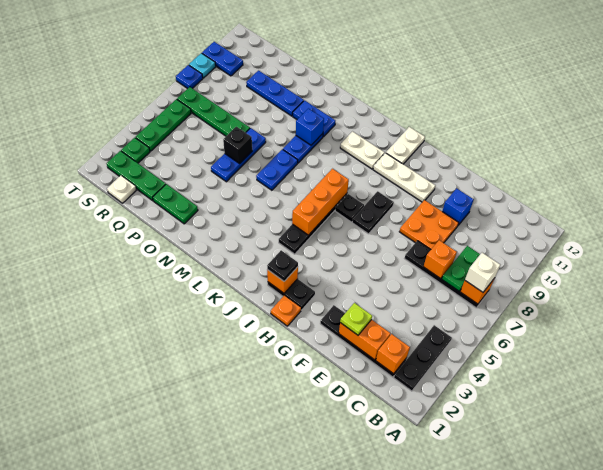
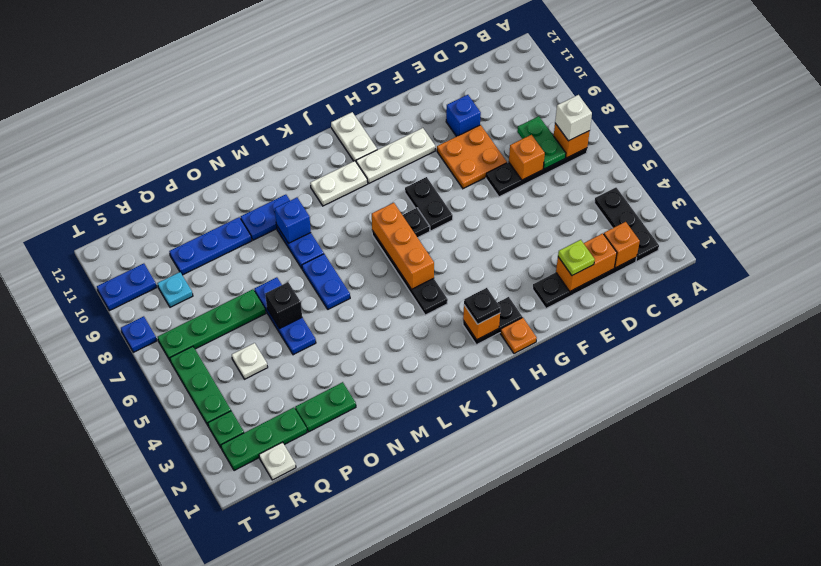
none -> white plate Q5 level 1
cyan plate T9 level 1 -> cyan plate R9 level 1

